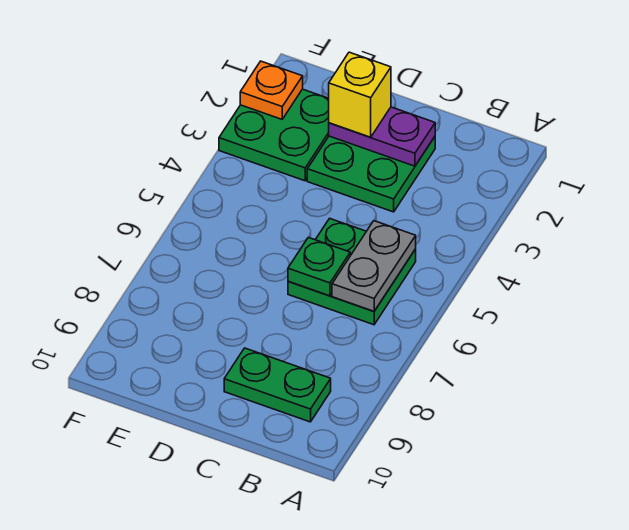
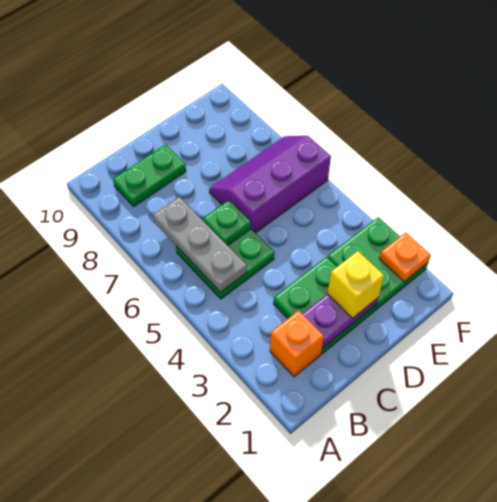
none -> orange brick B2 level 1
grey plate B5:B6 level 2 -> grey plate B5:B7 level 2
none -> purple slope D6:F7 level 1 top 6

